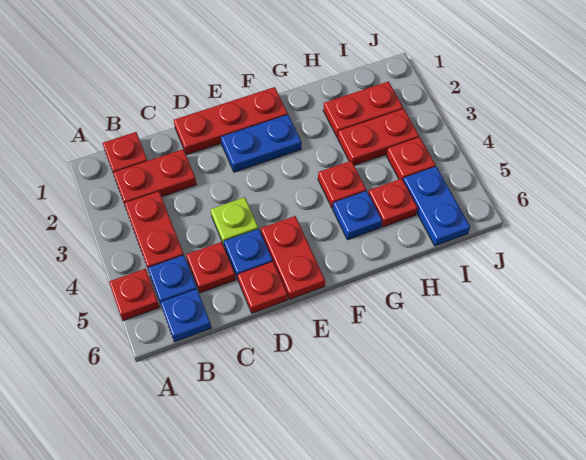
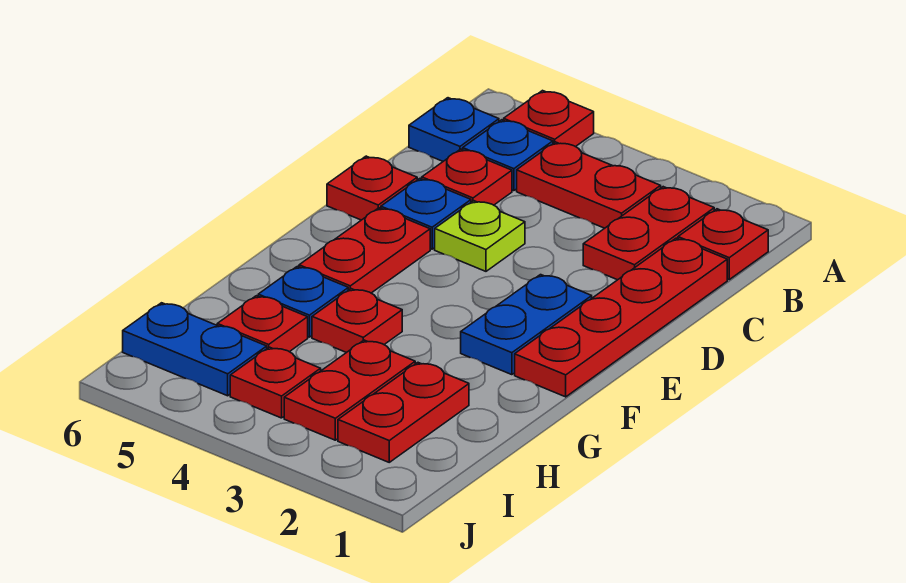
red plate D1:F1 level 1 -> red plate C1:F1 level 1
red plate E5:E6 level 1 -> red plate E5:F5 level 1

